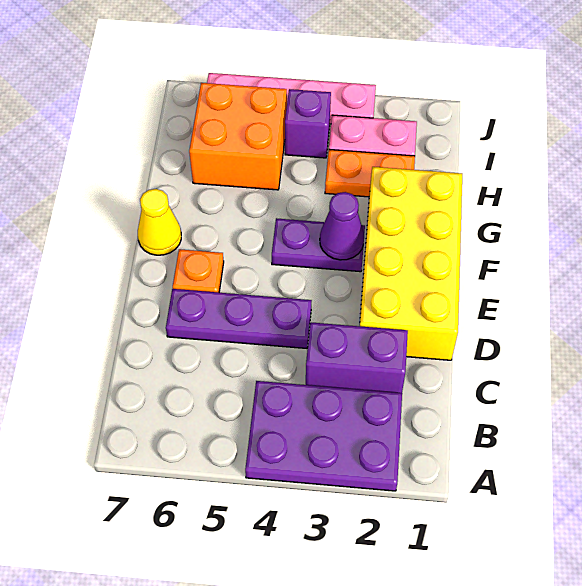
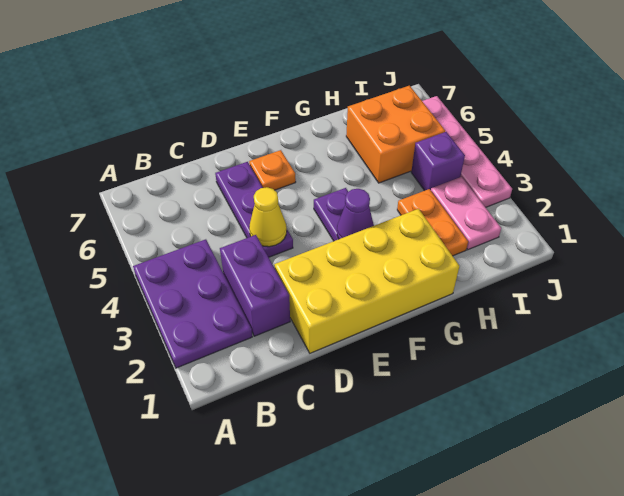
yellow cone F7 level 1 -> yellow cone D4 level 2

